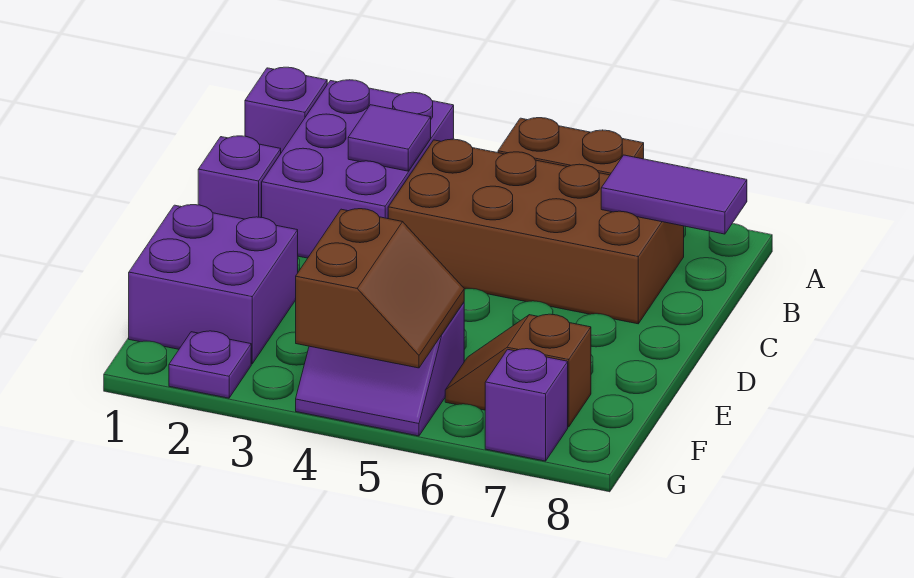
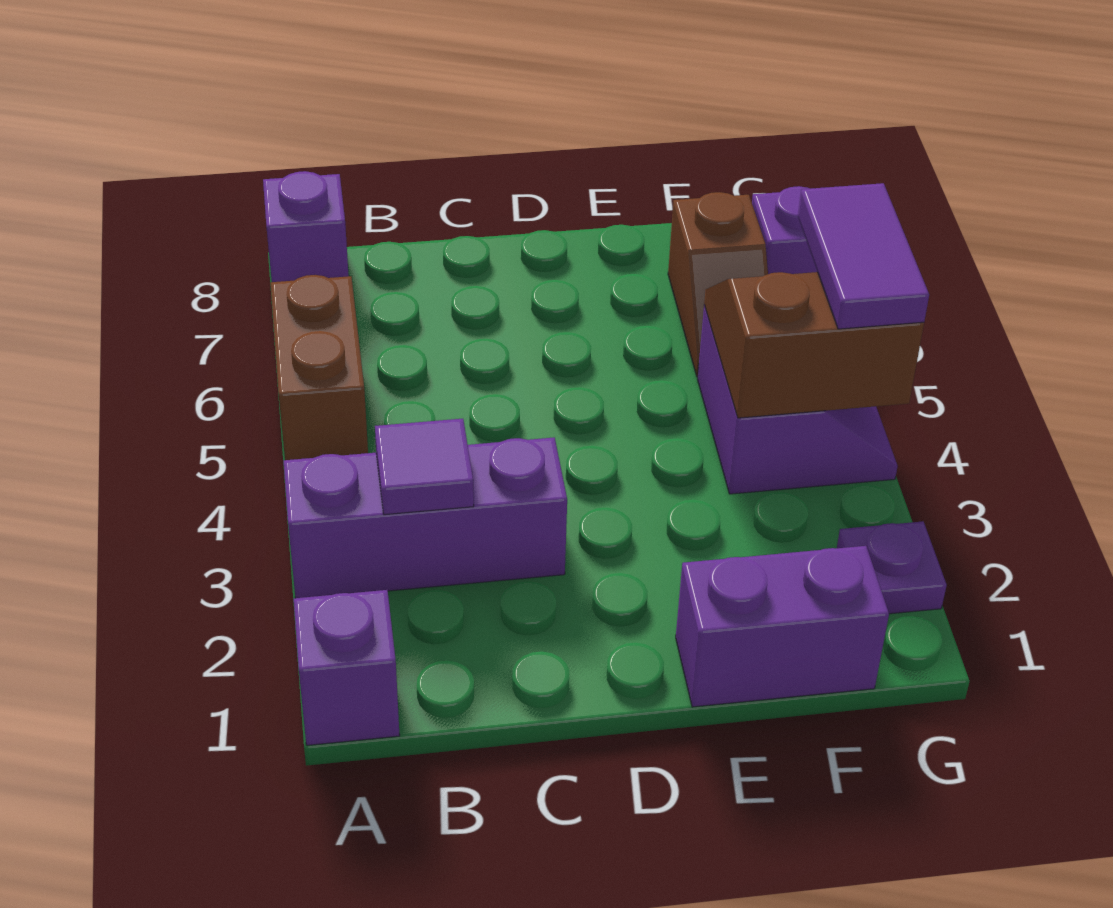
purple brick A2:C3 level 1 -> purple brick A3:C3 level 1
brown brick B4:C7 level 1 -> none
purple tile B7:B8 level 2 -> purple tile G4:G5 level 3
purple brick C1 level 1 -> purple brick A8 level 1
purple brick E1:F2 level 1 -> purple brick E1:F1 level 1

